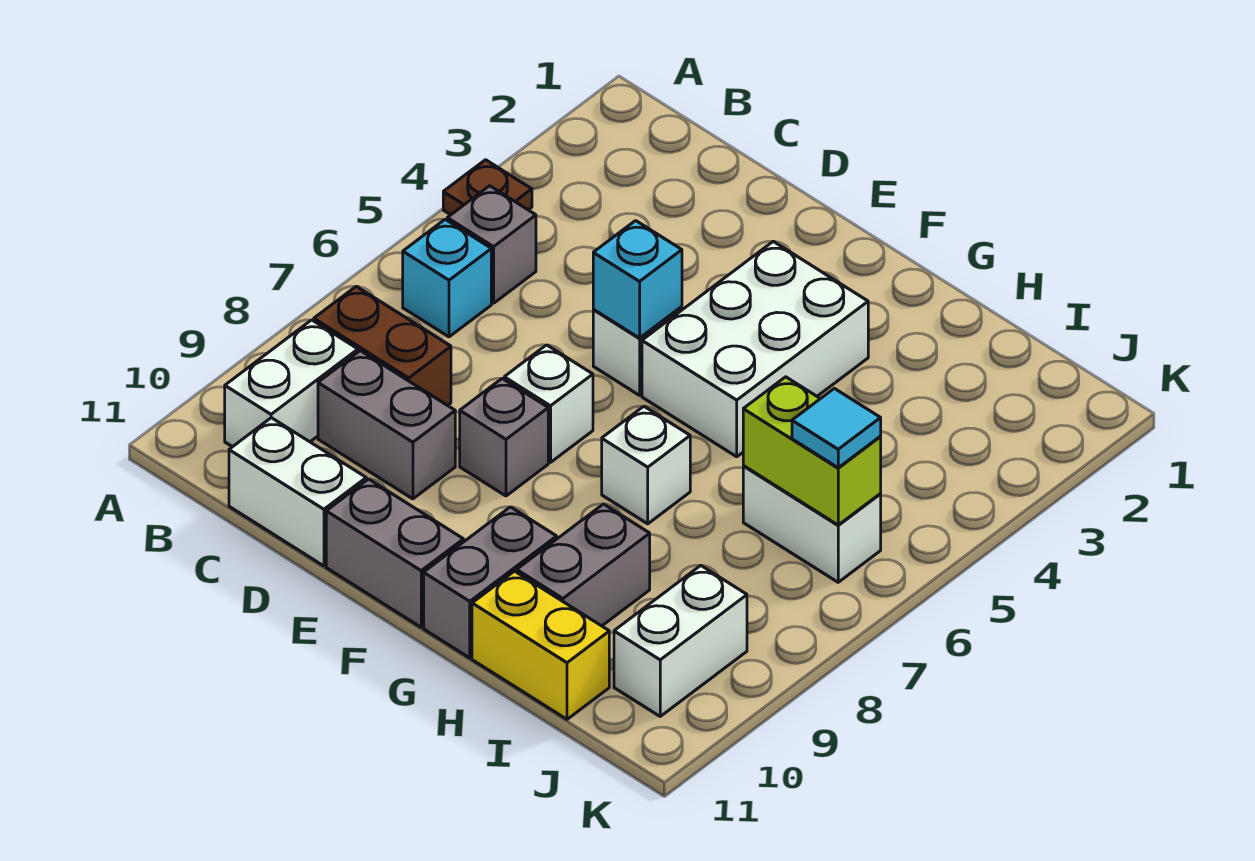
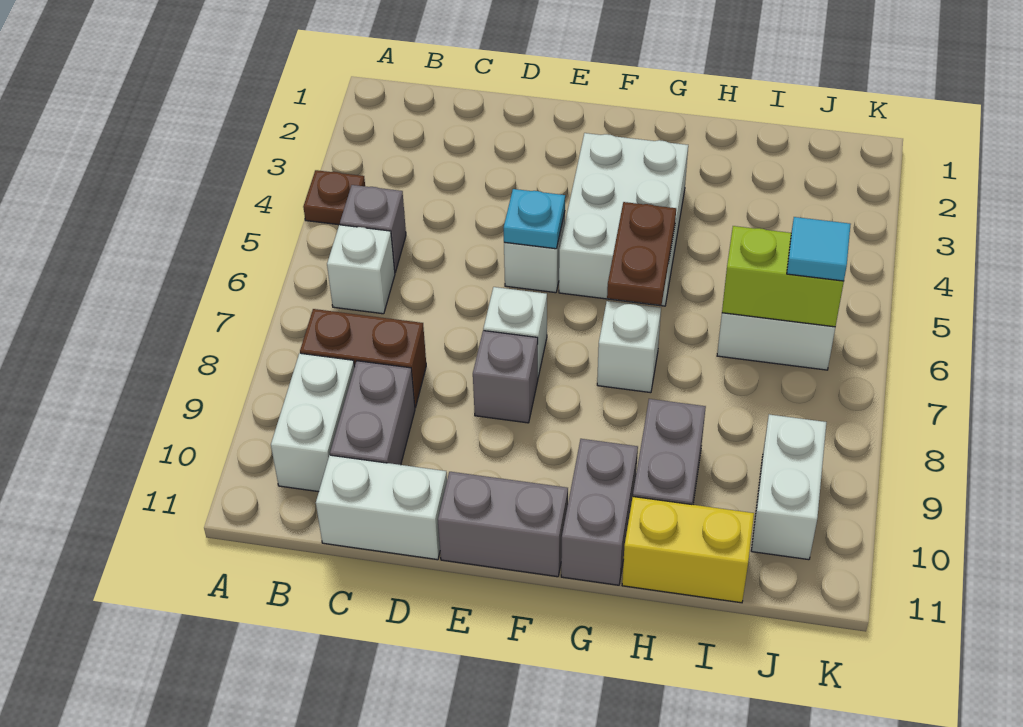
cyan brick B6 level 1 -> white brick B6 level 1
grey brick C9:D9 level 1 -> grey brick C9:C10 level 1
cyan brick E5 level 2 -> cyan plate E5 level 2
none -> brown plate G5:G6 level 2

